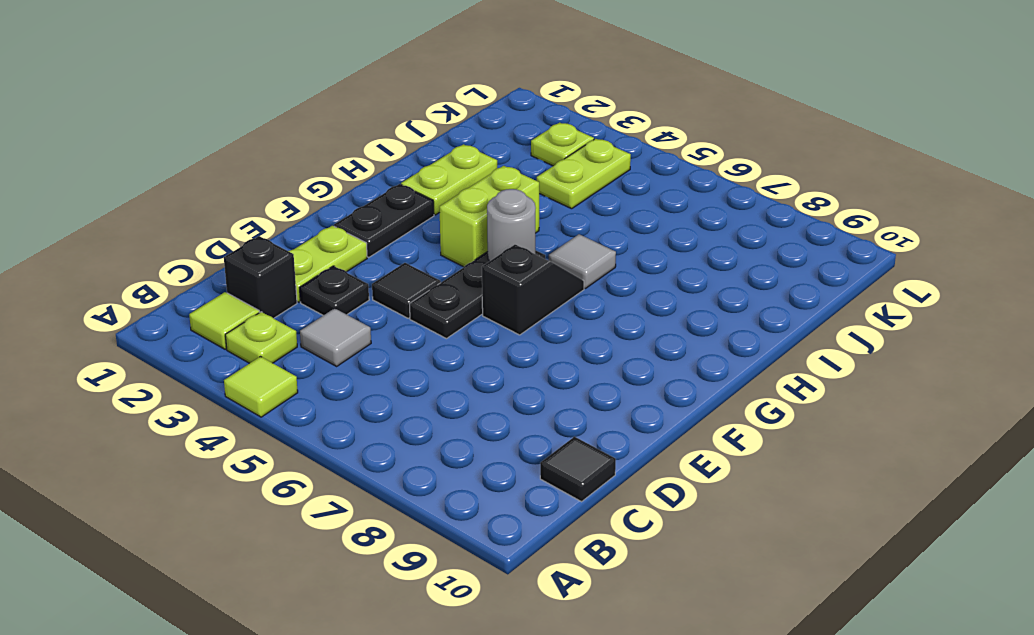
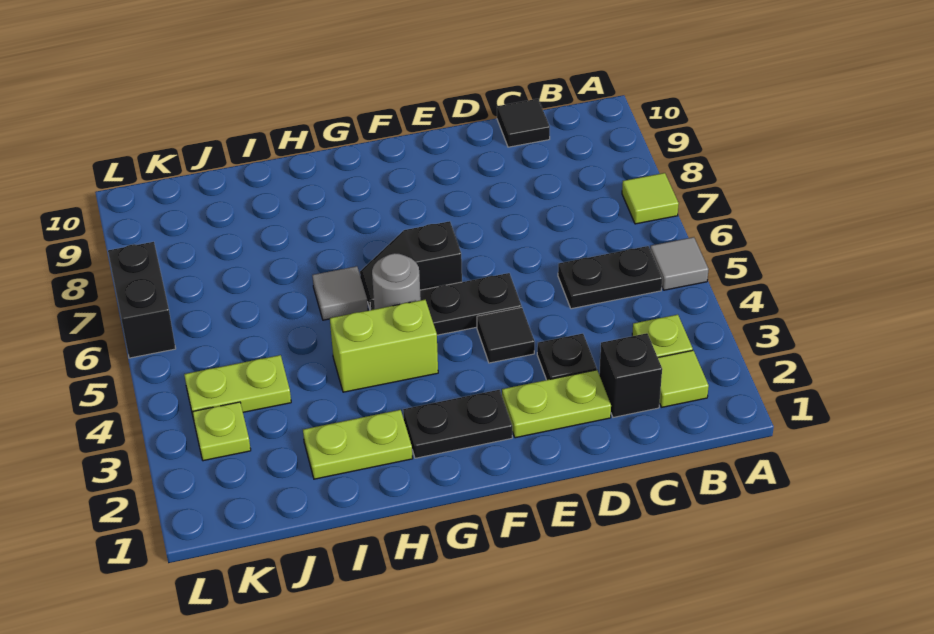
lime tile A4 level 1 -> lime tile A7 level 1
none -> black plate B5:C5 level 1
grey tile C4 level 1 -> grey tile A5 level 1
none -> black brick L6:L7 level 1

